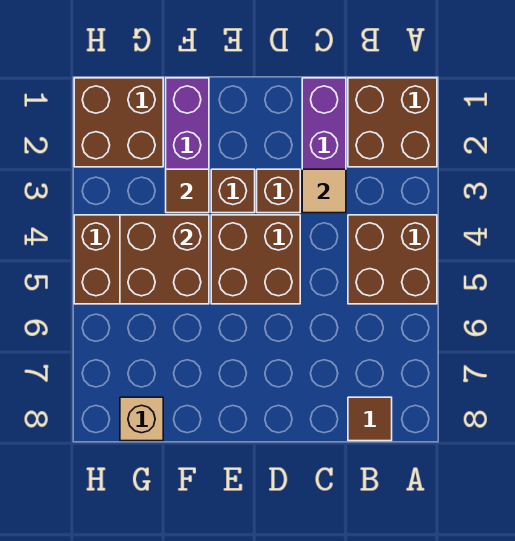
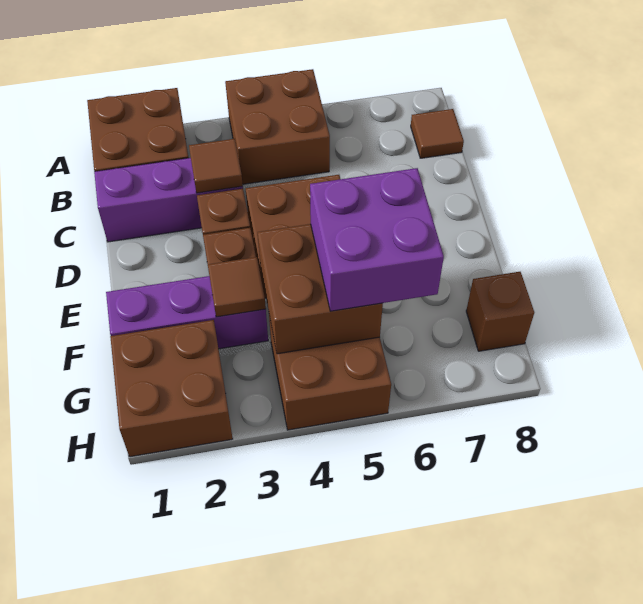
tan tile C3 level 2 -> brown tile C3 level 2
none -> purple brick F5:G6 level 3
tan brick G8 level 1 -> brown brick G8 level 1

